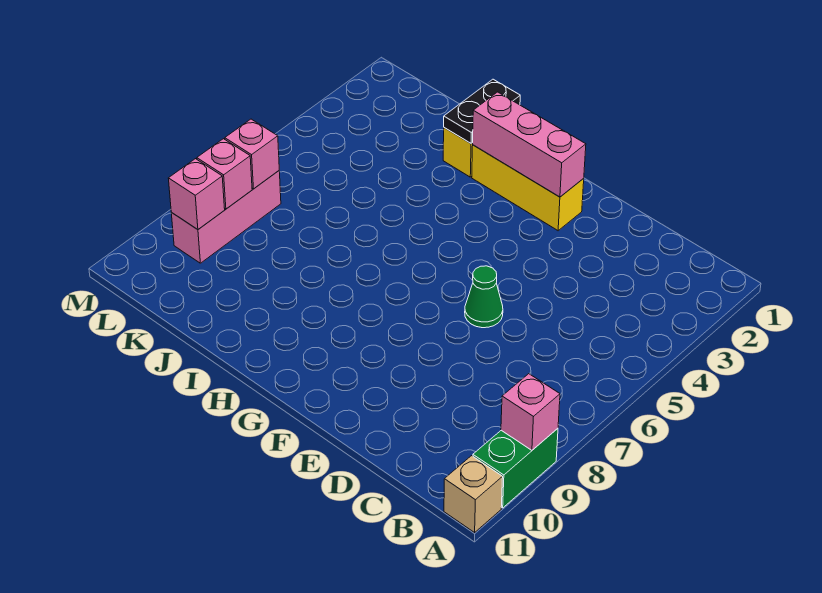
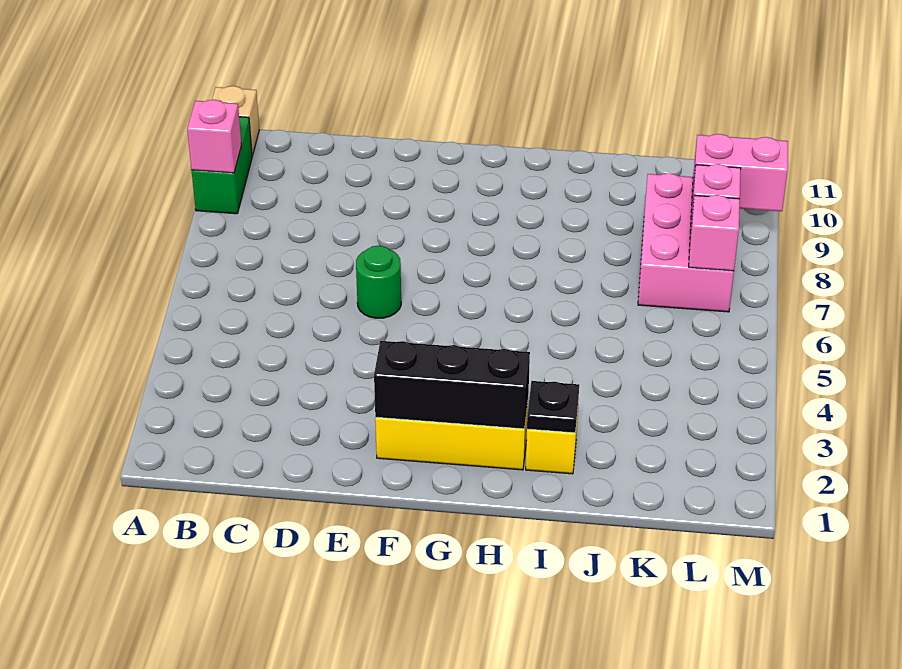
green cone E6 level 1 -> green round brick E6 level 1
pink brick F2:H2 level 2 -> black brick F2:H2 level 2
black plate I1:I2 level 2 -> black plate I2 level 2
pink brick L7:L9 level 1 -> pink brick K7:L9 level 1
pink brick L9 level 2 -> pink brick L9:M9 level 2

